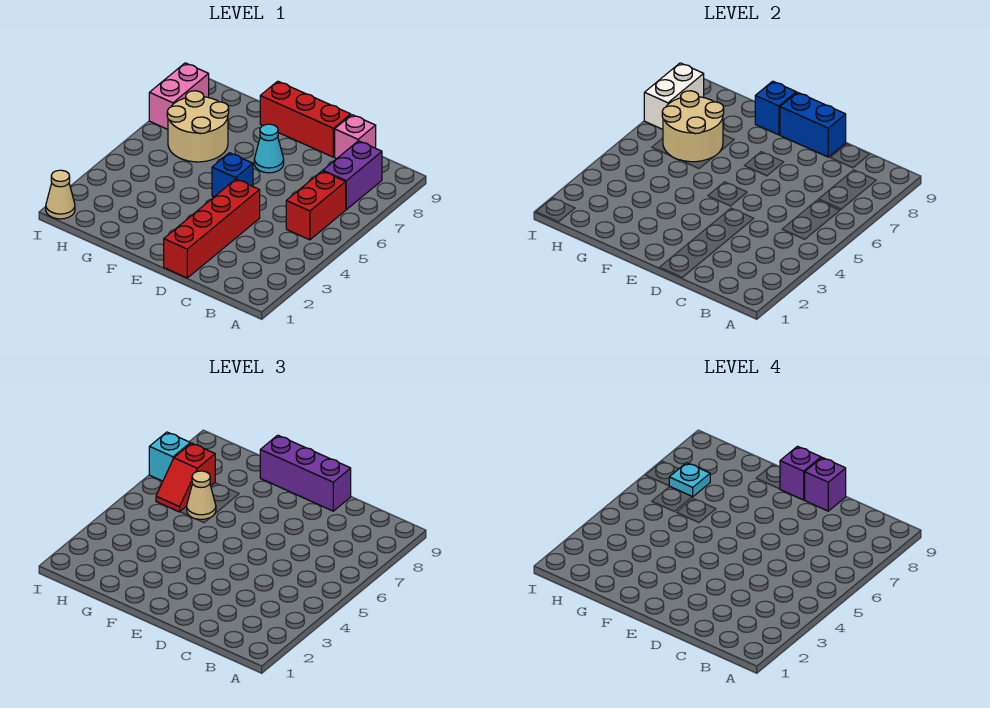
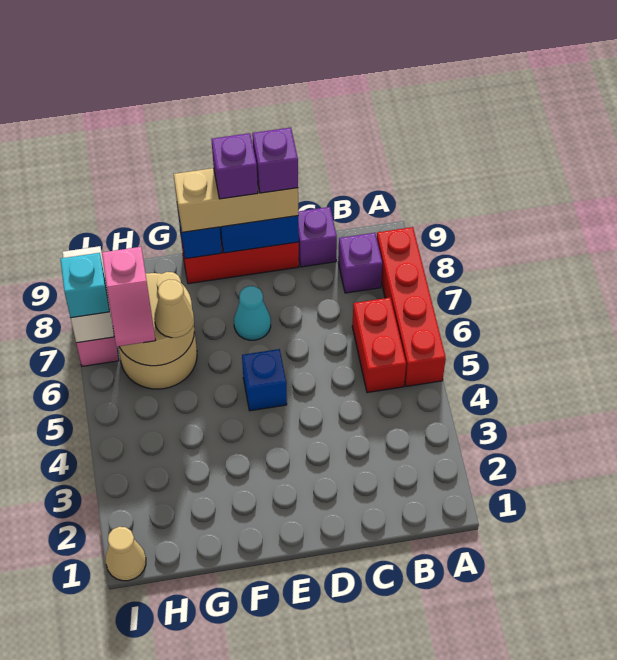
purple brick B7:B8 level 1 -> purple brick B8 level 1
pink brick C9 level 1 -> purple brick C9 level 1
red brick D1:D4 level 1 -> red brick A5:A8 level 1
purple brick D9:F9 level 3 -> tan brick D9:F9 level 3
red slope H6:H7 level 3 top 7 -> pink slope H6:H7 level 3 top 7
cyan plate H7 level 4 -> none

